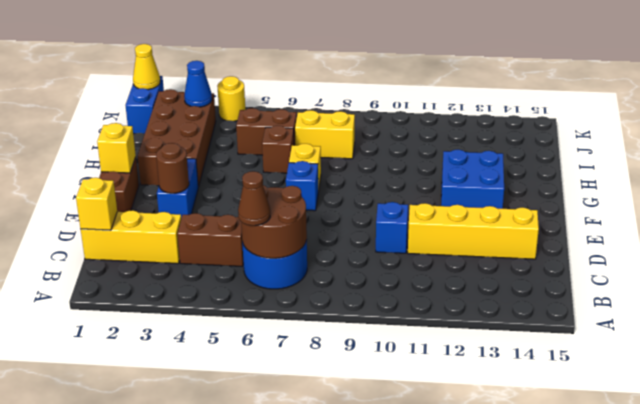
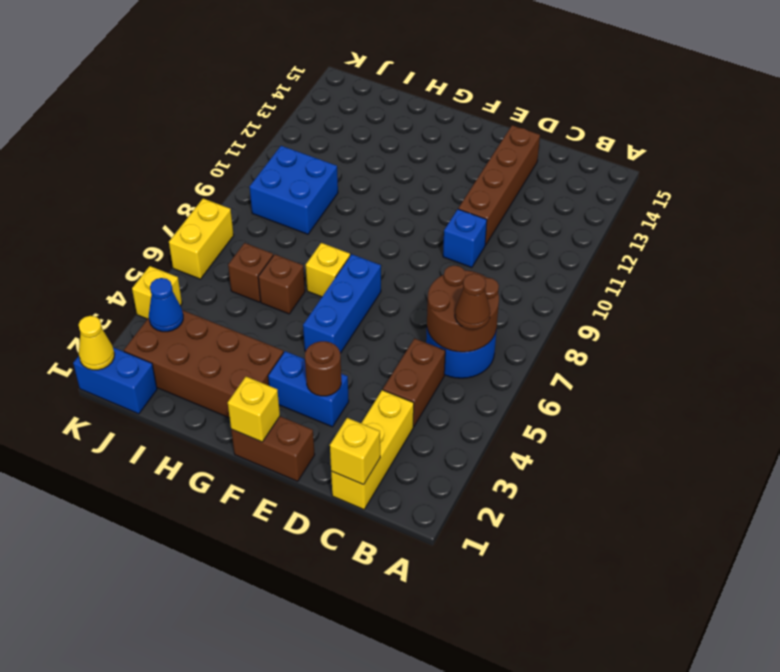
yellow brick D11:D14 level 1 -> brown brick D11:D14 level 1
blue brick F7 level 1 -> blue brick F5:F7 level 1
blue brick F12:G13 level 1 -> blue brick I9:J10 level 1
brown brick I5:I6 level 1 -> brown brick I6 level 1
yellow brick I7:I8 level 1 -> yellow brick K6:K7 level 1
yellow round brick K4 level 1 -> yellow brick K4 level 1

